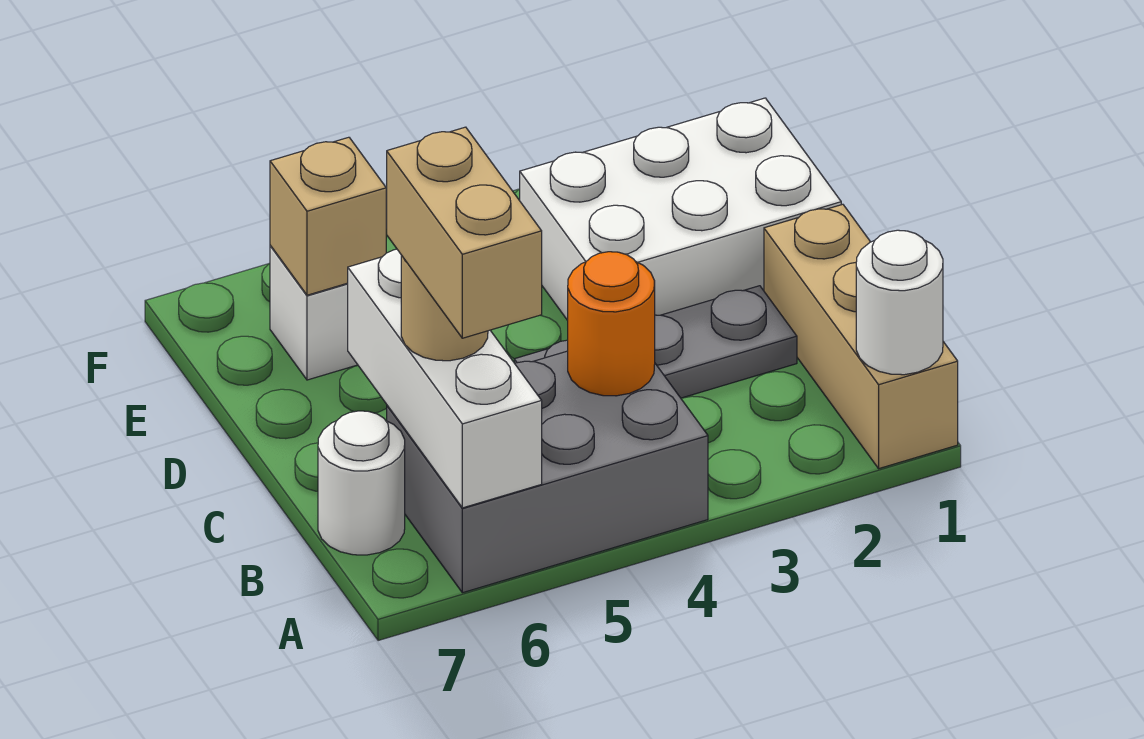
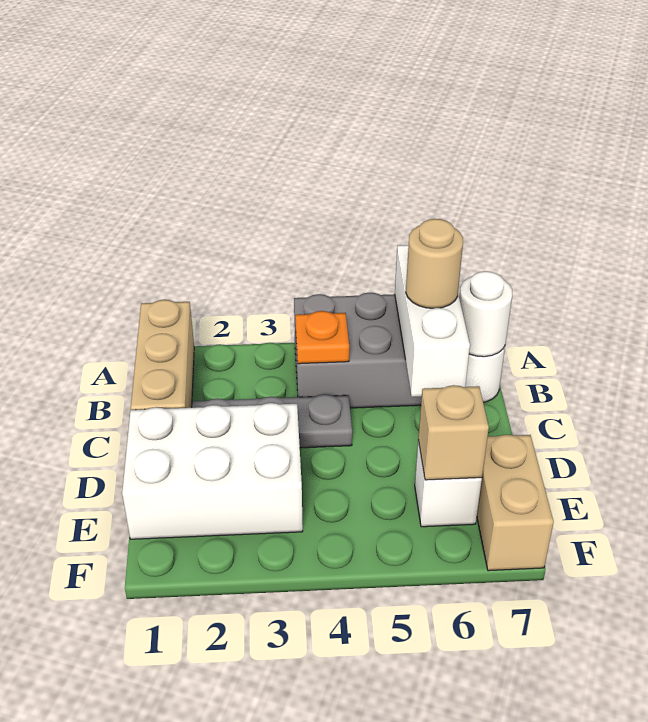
white round brick A1 level 2 -> white round brick B7 level 2
tan brick A6:B6 level 4 -> tan brick E7:F7 level 1
orange round brick B4 level 2 -> orange plate B4 level 2

